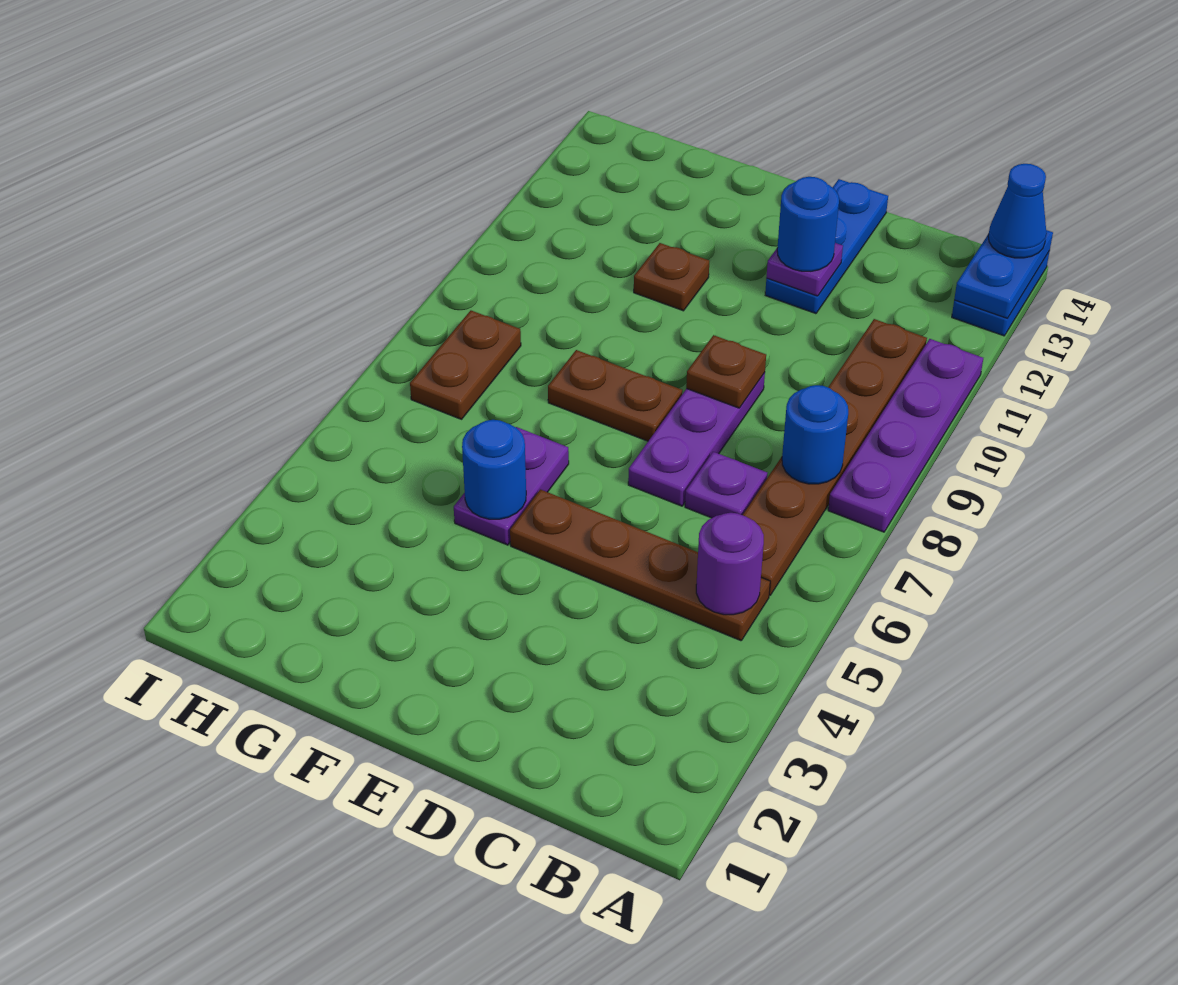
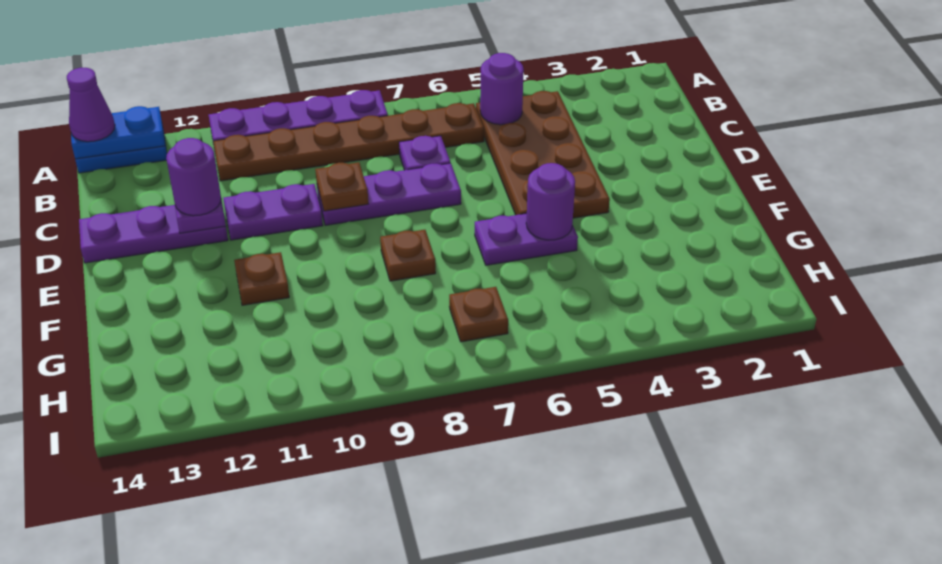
blue cone A14 level 3 -> purple cone A14 level 3
brown plate B5:E5 level 1 -> brown plate B4:E5 level 1
blue round brick B8 level 2 -> none
none -> purple plate D10:D11 level 1
blue plate D12:D14 level 1 -> purple plate D12:D14 level 1
blue round brick D12 level 3 -> purple round brick D12 level 3
brown plate E8:F8 level 1 -> brown plate F8 level 1
blue round brick F5 level 2 -> purple round brick F5 level 2
brown plate H7:H8 level 1 -> brown plate H7 level 1

